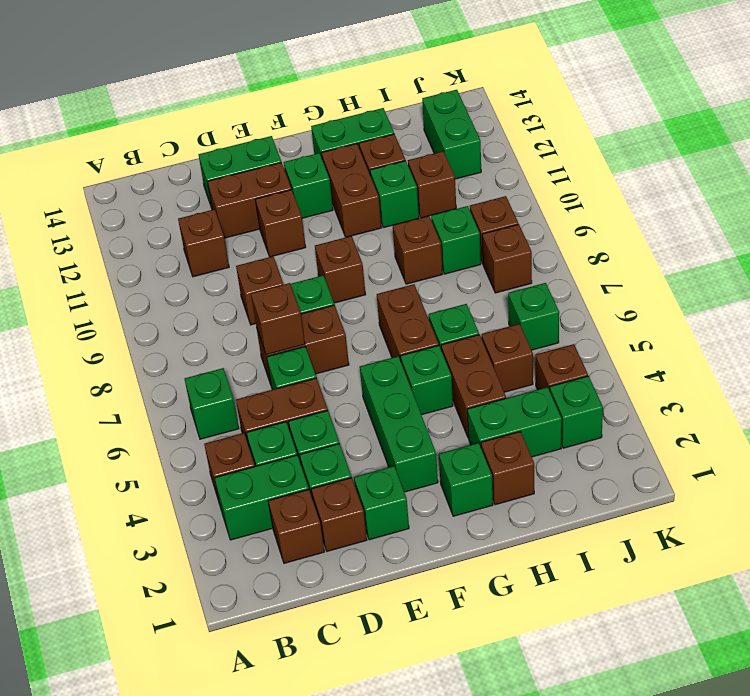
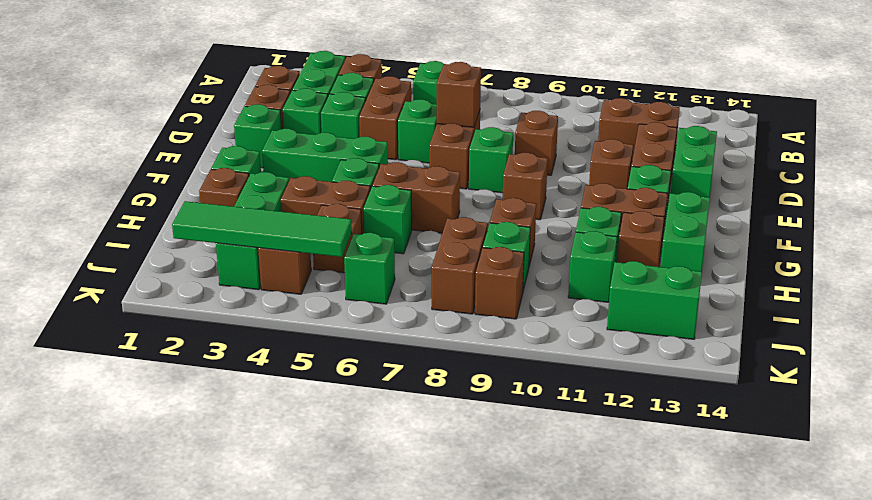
brown brick C11 level 1 -> brown brick C11:C12 level 1
brown brick I11 level 1 -> green brick I11 level 1
none -> green tile J2:J5 level 2
brown brick J8 level 1 -> brown brick I8:J8 level 1

